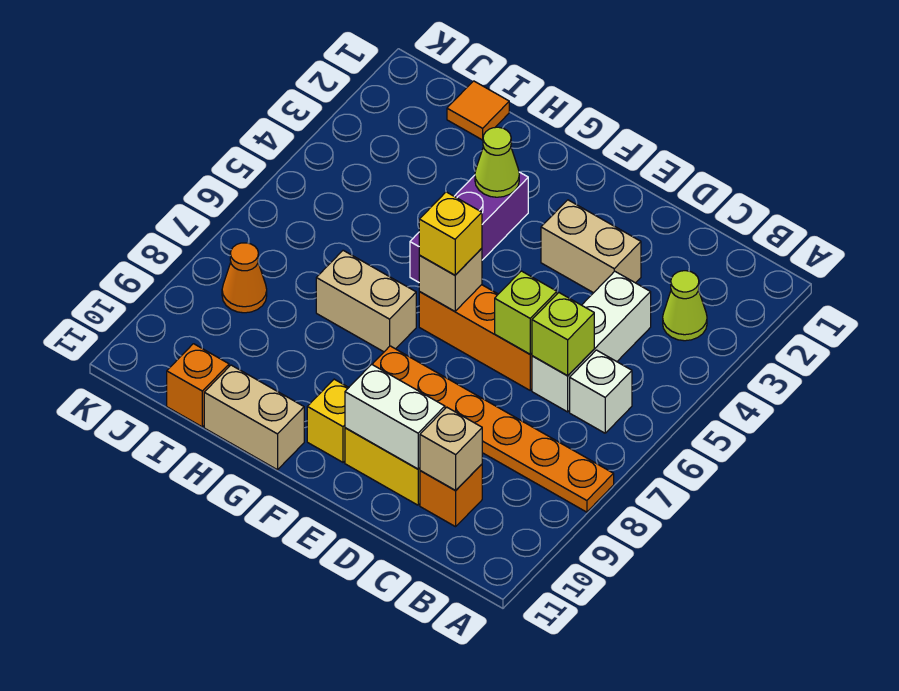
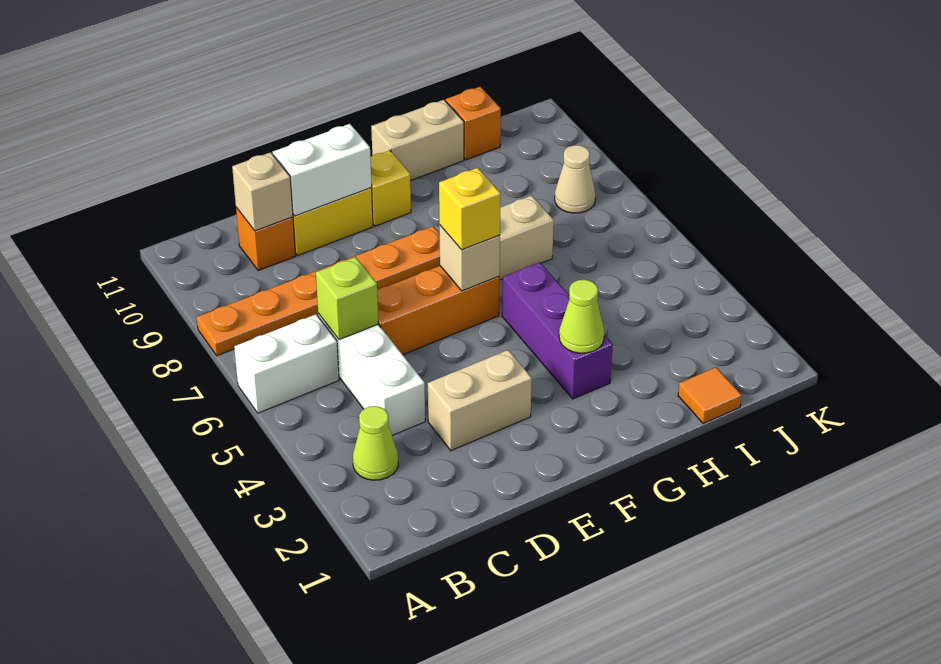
white brick B6 level 1 -> white brick A6:B6 level 1
lime brick D6 level 2 -> none
orange cone J8 level 1 -> tan cone J8 level 1

